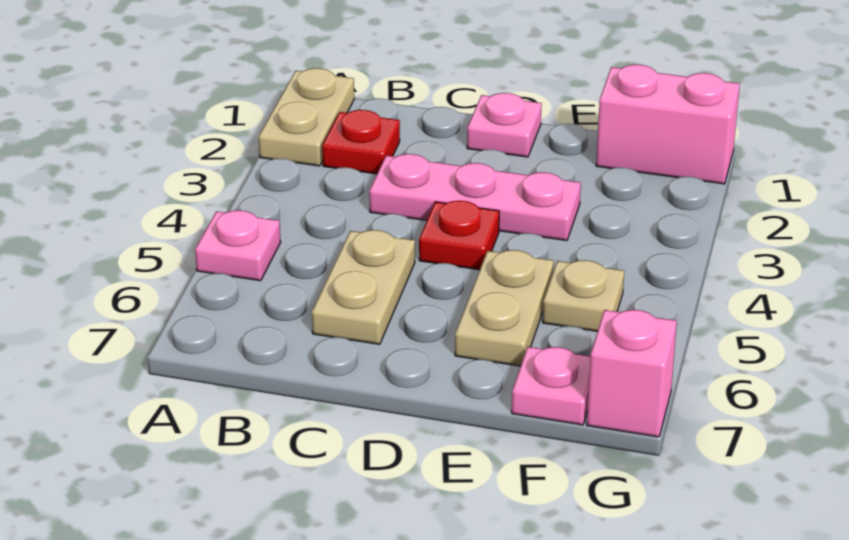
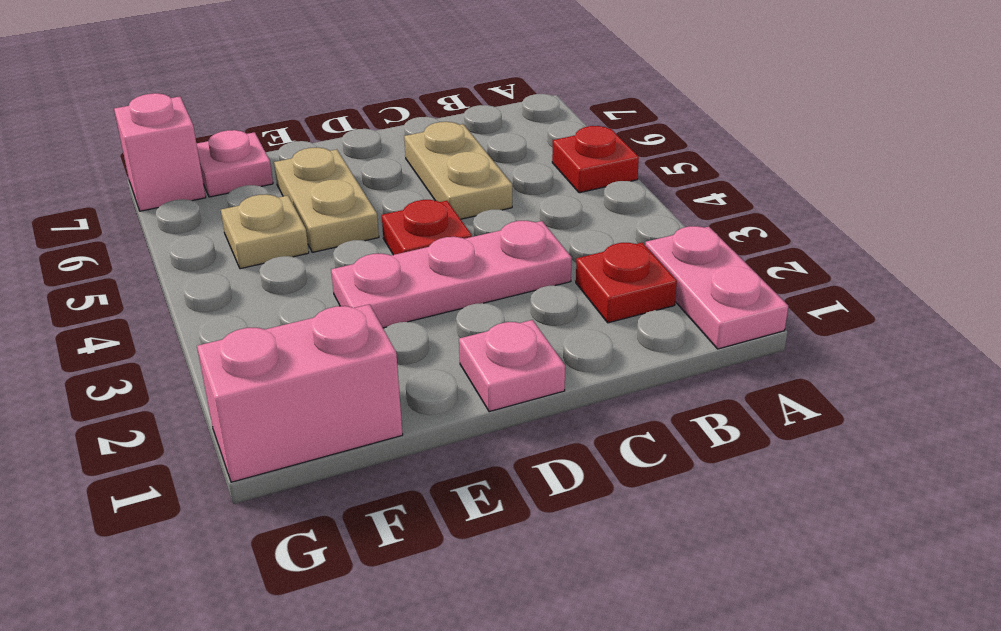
tan plate A1:A2 level 1 -> pink plate A1:A2 level 1
pink plate A5 level 1 -> red plate A5 level 1

